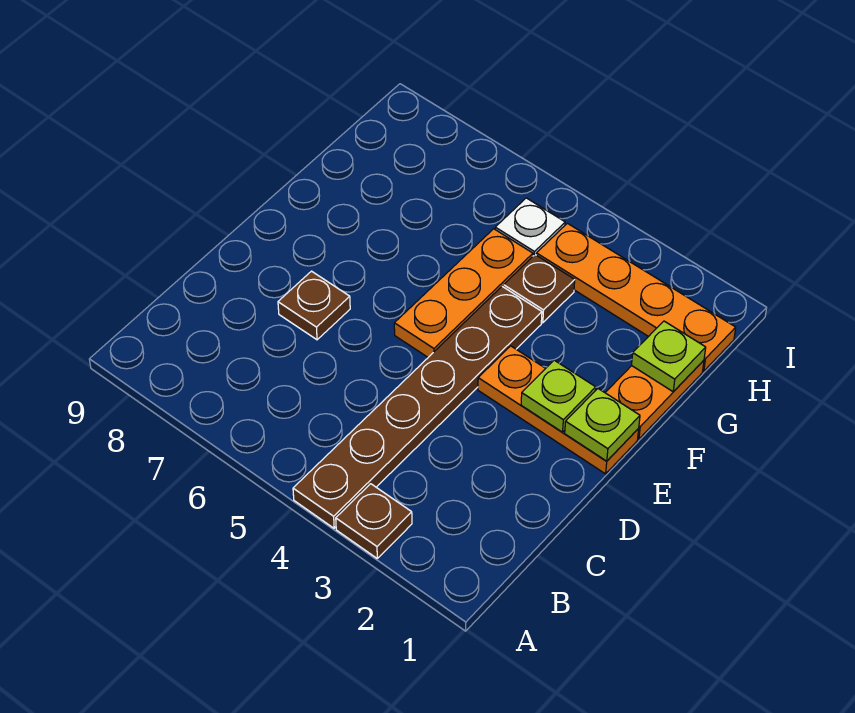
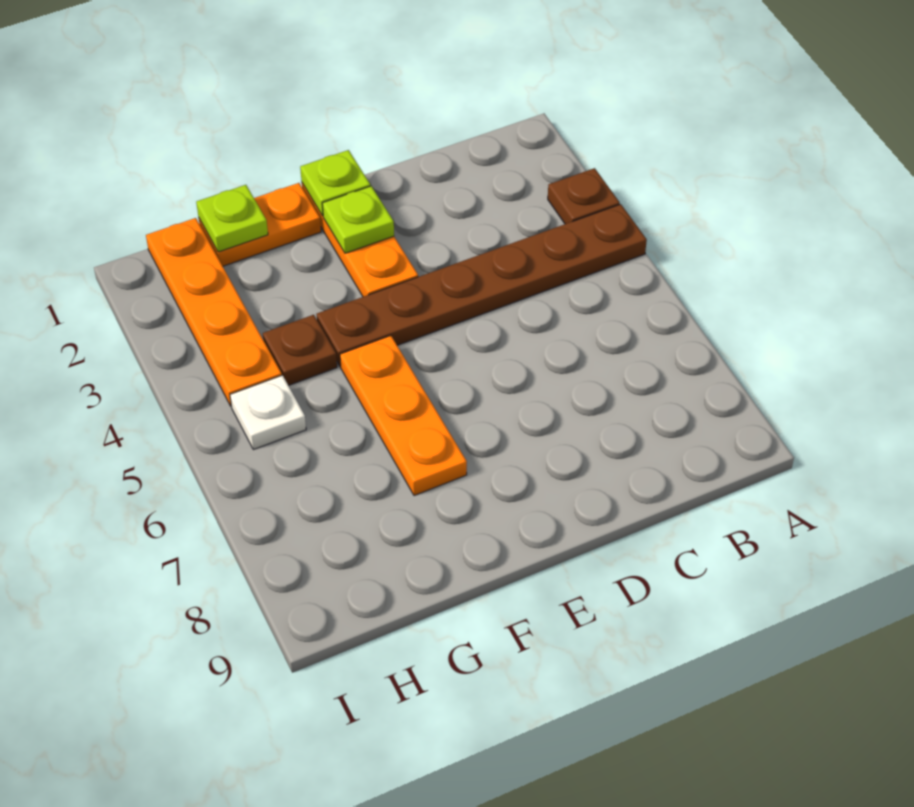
brown plate D7 level 1 -> none
orange plate E5:G5 level 1 -> orange plate F5:F7 level 1

